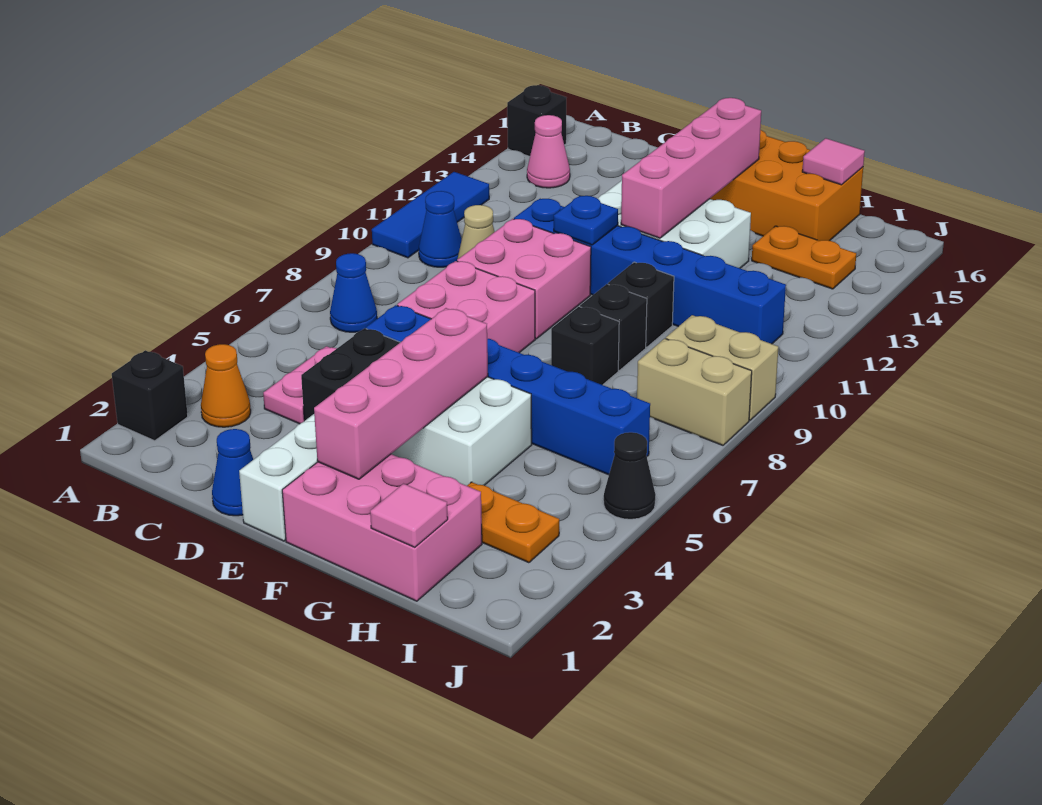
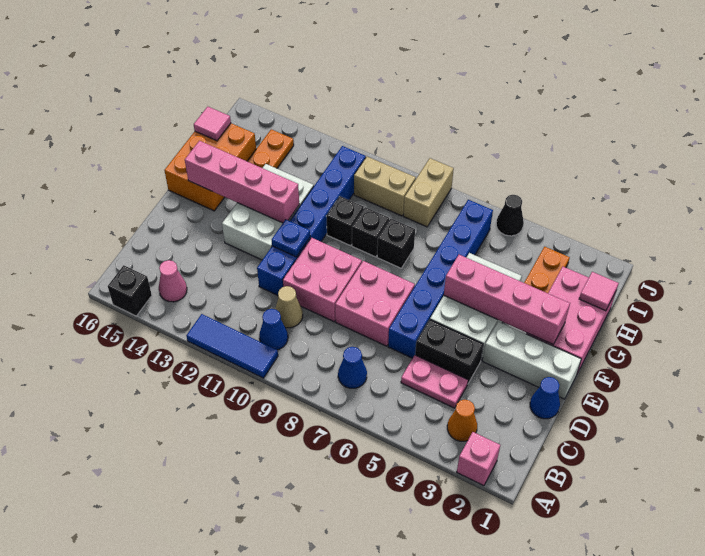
black brick A2 level 1 -> pink brick A2 level 1
tan brick I9:J9 level 1 -> tan brick I9:I10 level 1

